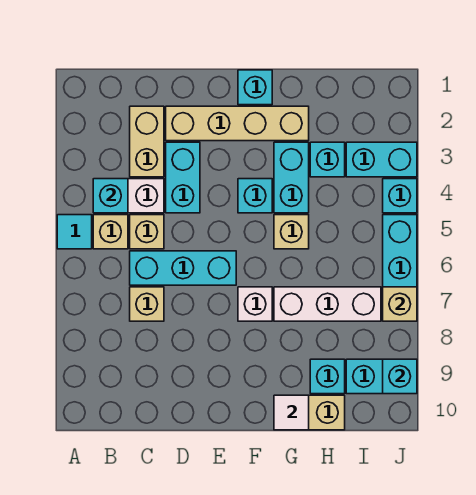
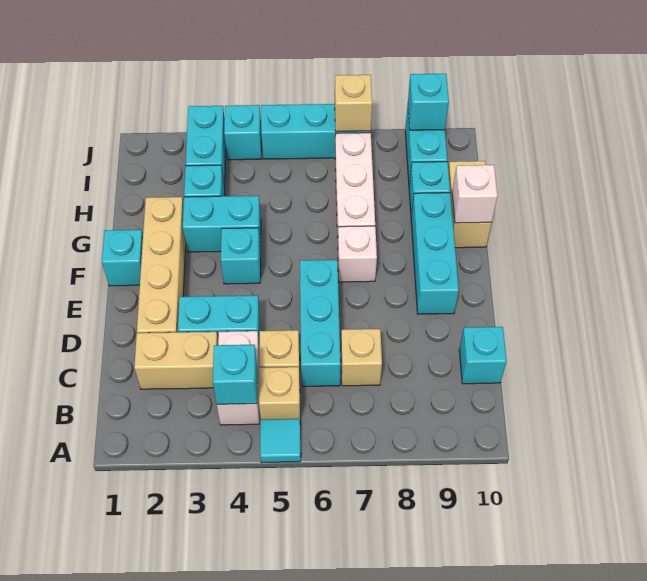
none -> cyan brick C10 level 1
none -> cyan brick E9:G9 level 1
tan brick G5 level 1 -> none
white tile G10 level 2 -> white brick G10 level 2

